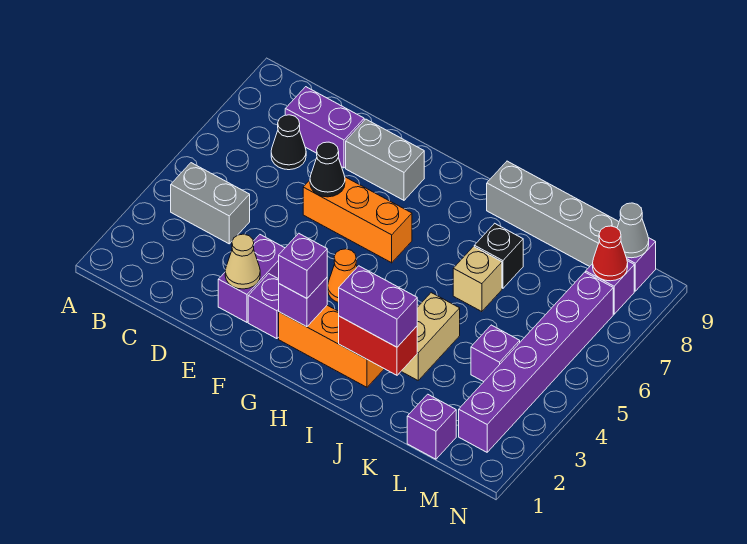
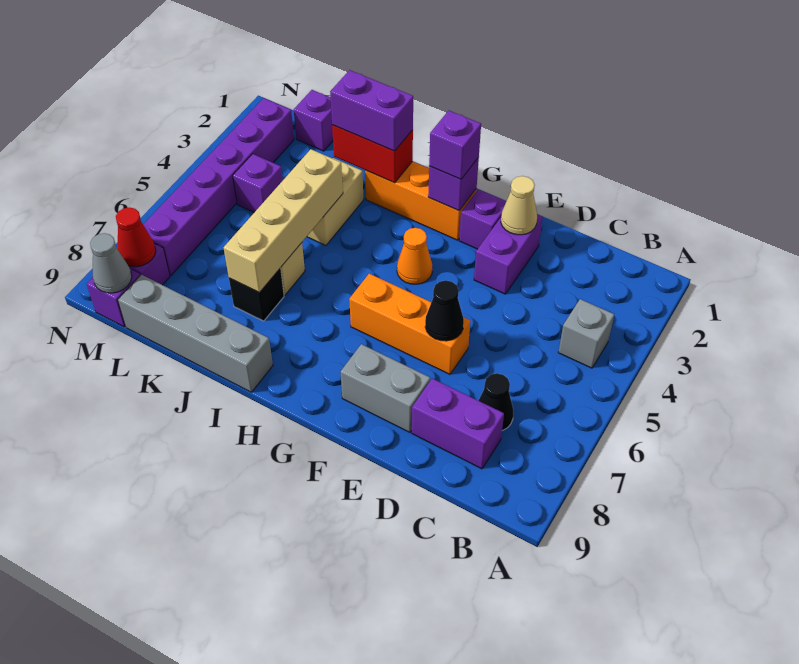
grey brick B4:C4 level 1 -> grey brick B4 level 1
none -> tan brick J4:J7 level 2

